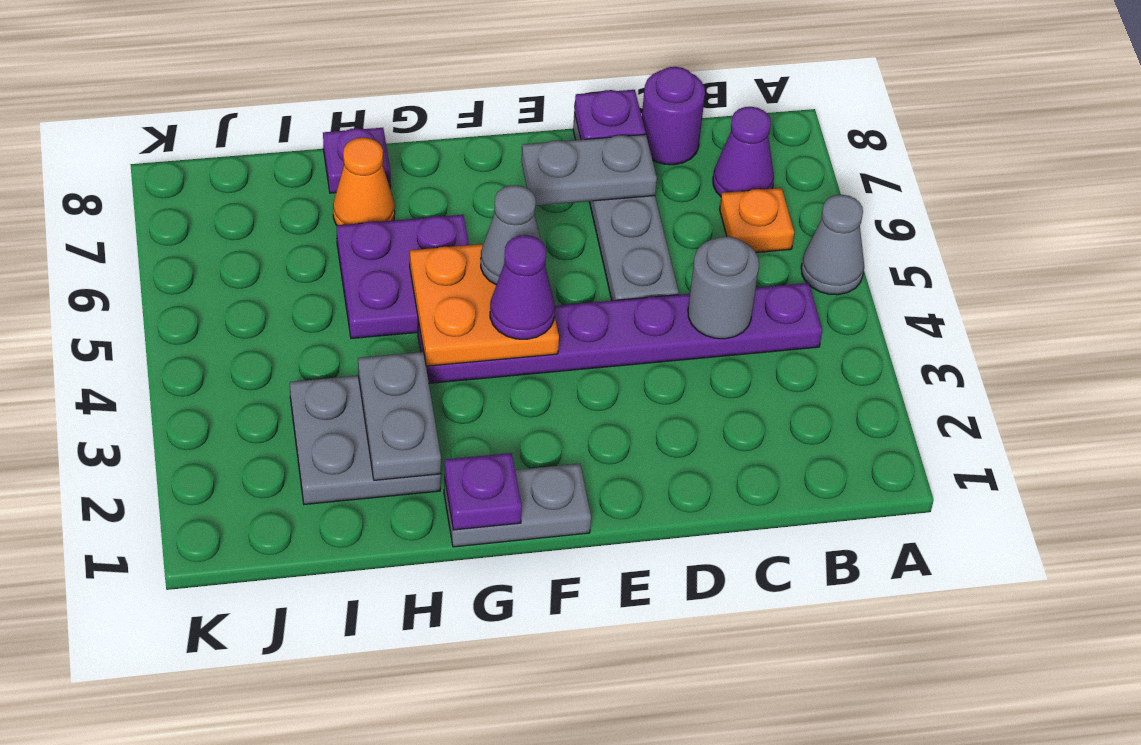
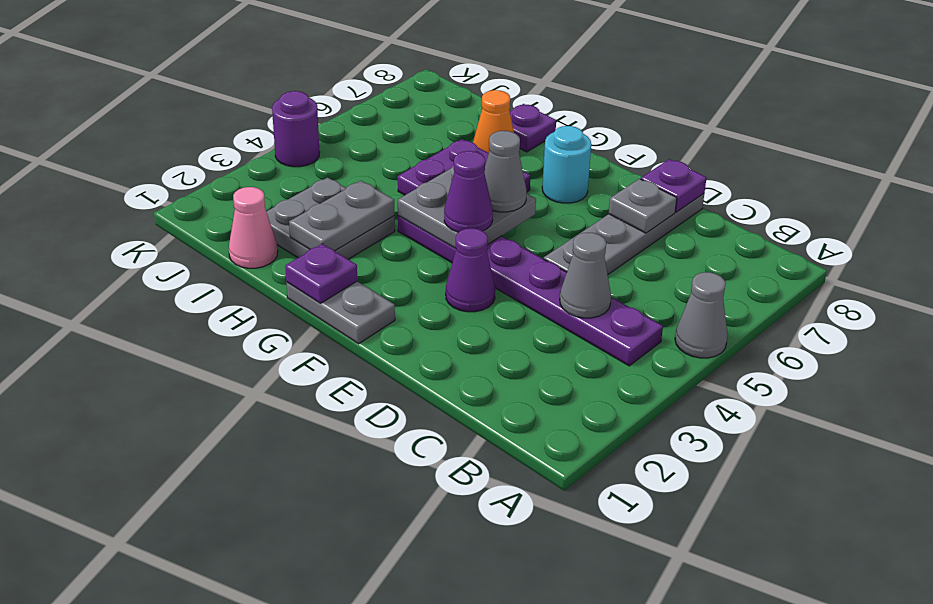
orange plate B6 level 1 -> none
purple cone B7 level 1 -> purple cone E3 level 1
grey round brick C4 level 2 -> grey cone C4 level 2
purple round brick C8 level 1 -> purple round brick K4 level 1
grey plate D7:E7 level 2 -> grey plate D7 level 2
orange plate F4:G5 level 2 -> grey plate F4:G5 level 2
none -> cyan round brick F7 level 1
none -> pink cone I1 level 1

